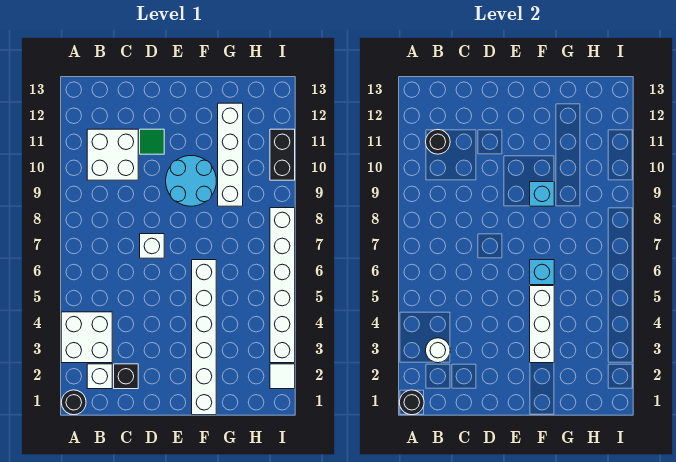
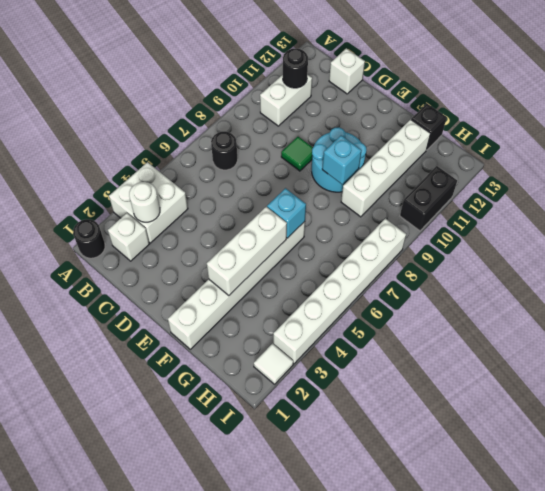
black round brick A1 level 2 -> black round brick B7 level 1
white brick B10:C11 level 1 -> white brick B10:B11 level 1
black brick C2 level 1 -> black brick G13 level 1
white brick D7 level 1 -> white brick C13 level 1
green tile D11 level 1 -> green tile D9 level 1

